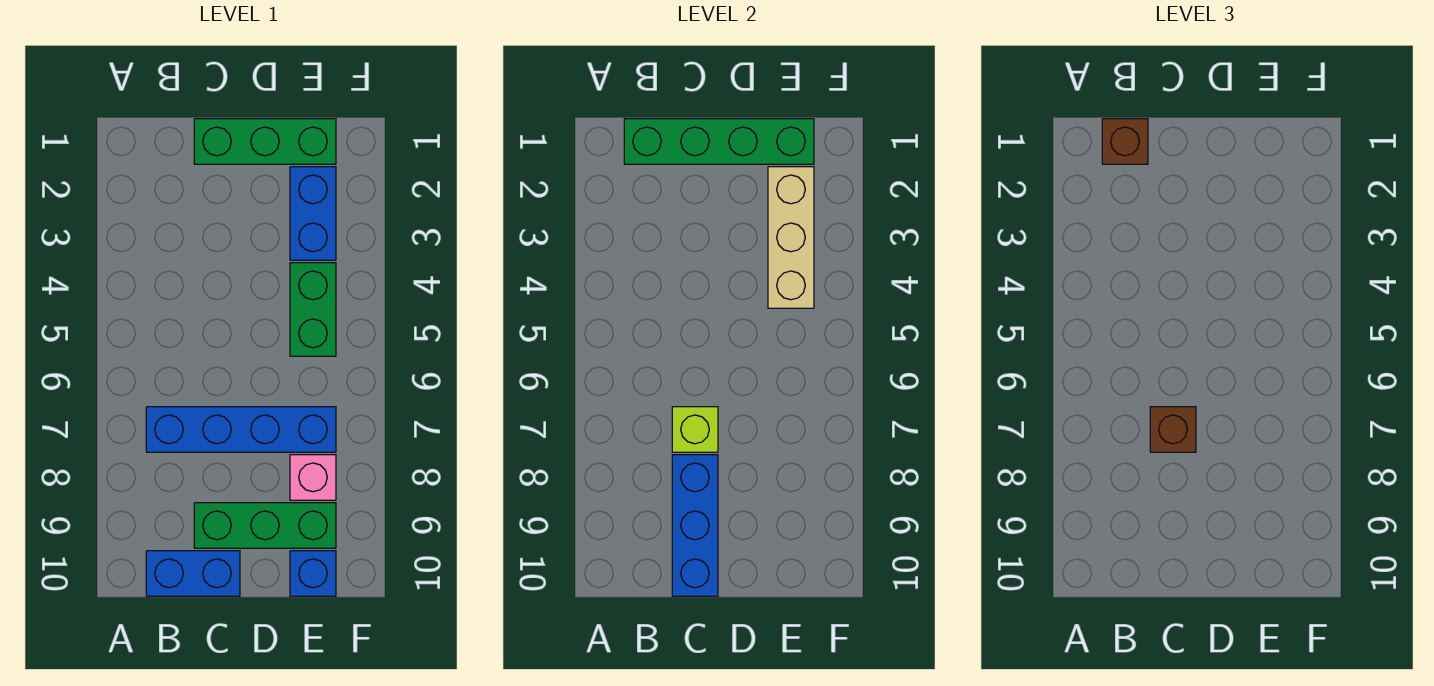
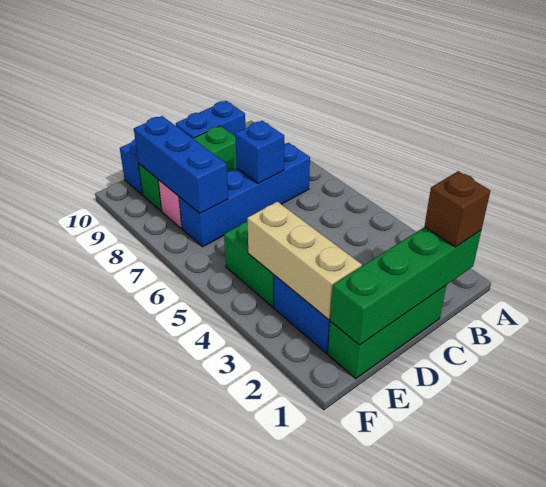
lime brick C7 level 2 -> blue brick C7 level 2
brown brick C7 level 3 -> none
blue brick C8:C10 level 2 -> blue brick E7:E9 level 2

